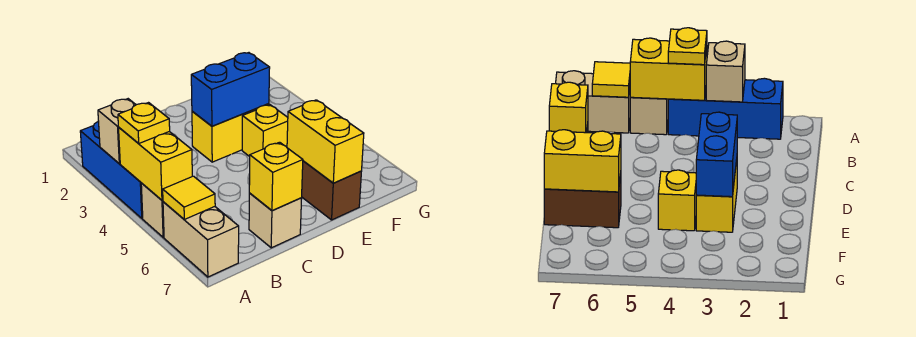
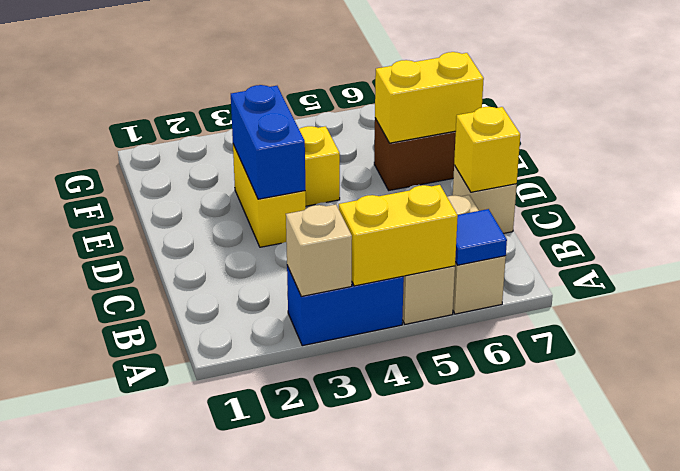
blue brick A2:A4 level 1 -> blue brick A3:A4 level 1
yellow plate A4 level 3 -> none
tan brick A6:A7 level 1 -> tan brick A6:B6 level 1
yellow tile A6 level 2 -> blue tile A6 level 2

